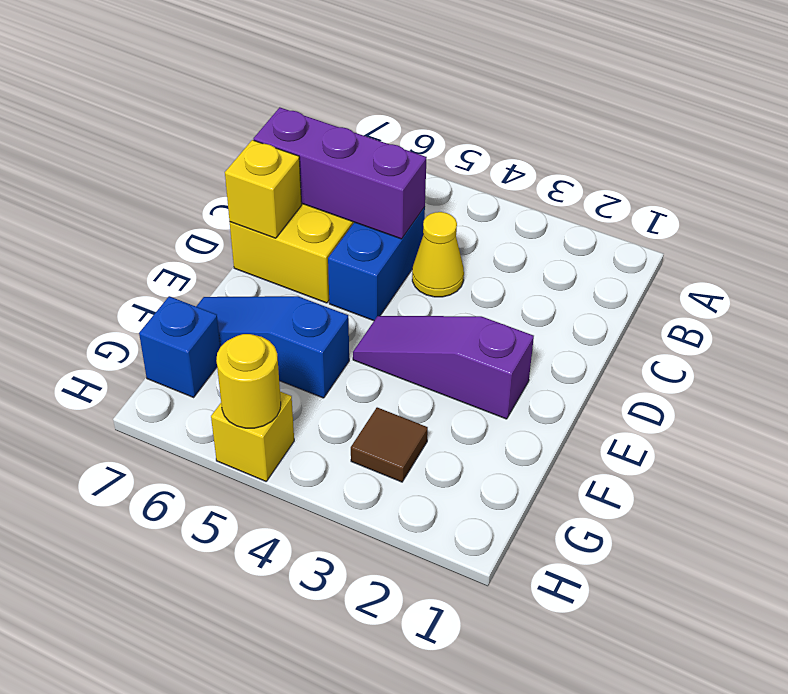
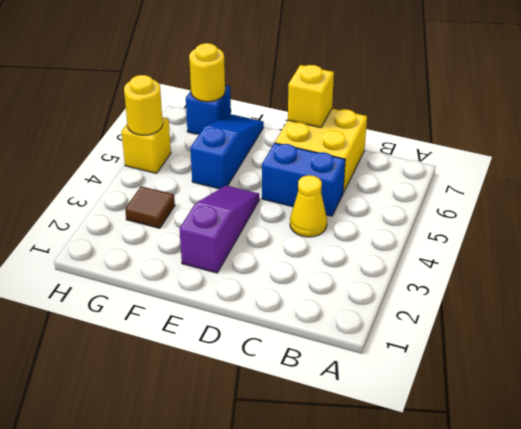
purple brick C5:C7 level 2 -> none
none -> yellow round brick G7 level 2

